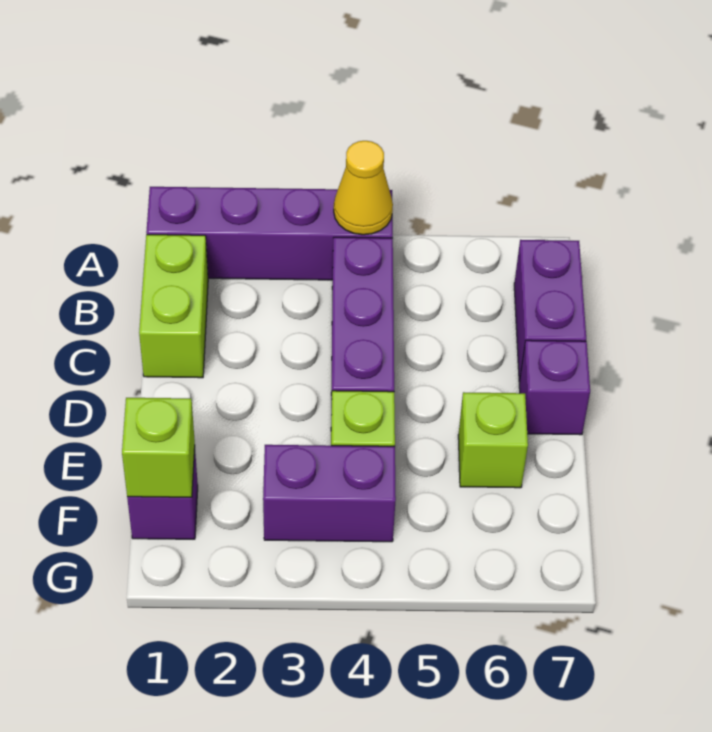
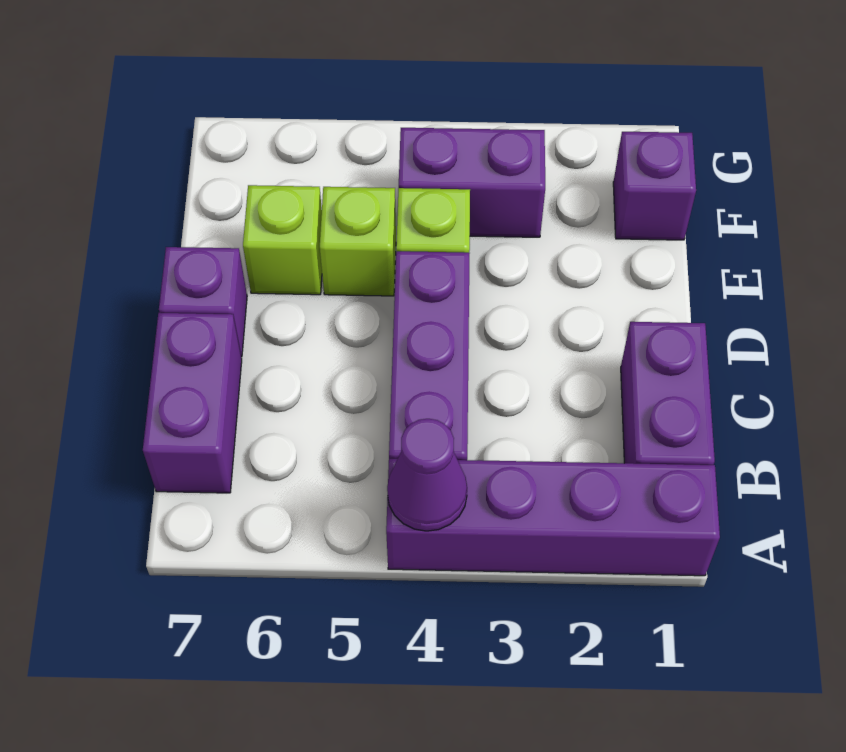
yellow cone A4 level 2 -> purple cone A4 level 2
lime brick B1:C1 level 1 -> purple brick B1:C1 level 1
lime brick F1 level 2 -> lime brick E5 level 1

